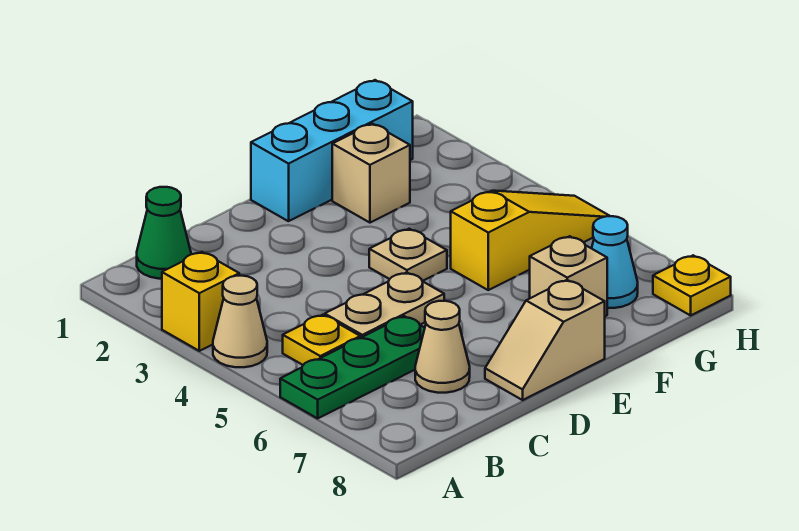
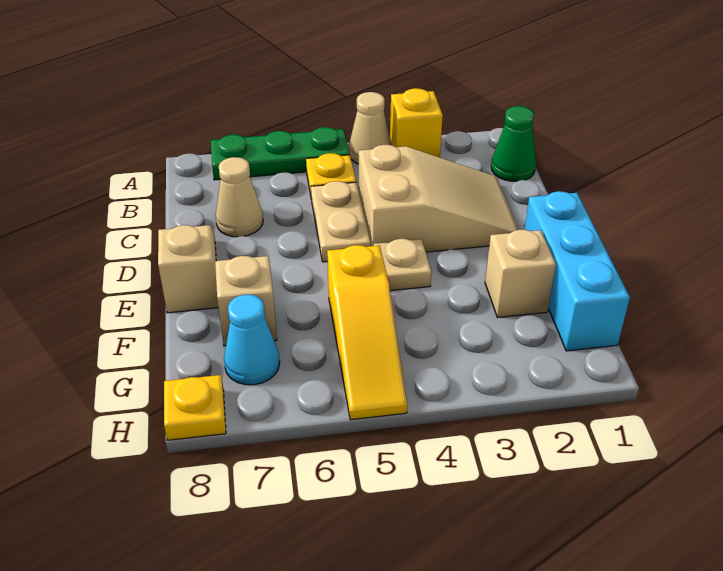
green plate A6:C6 level 1 -> green plate A5:A7 level 1
none -> tan slope C2:D4 level 1 top 4

